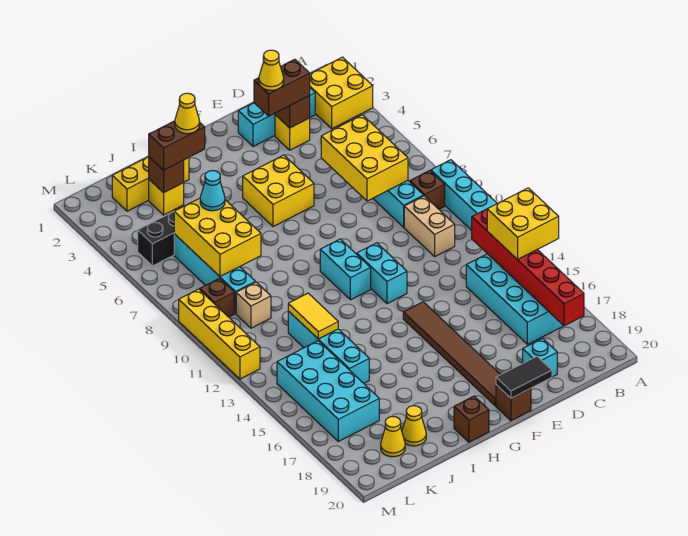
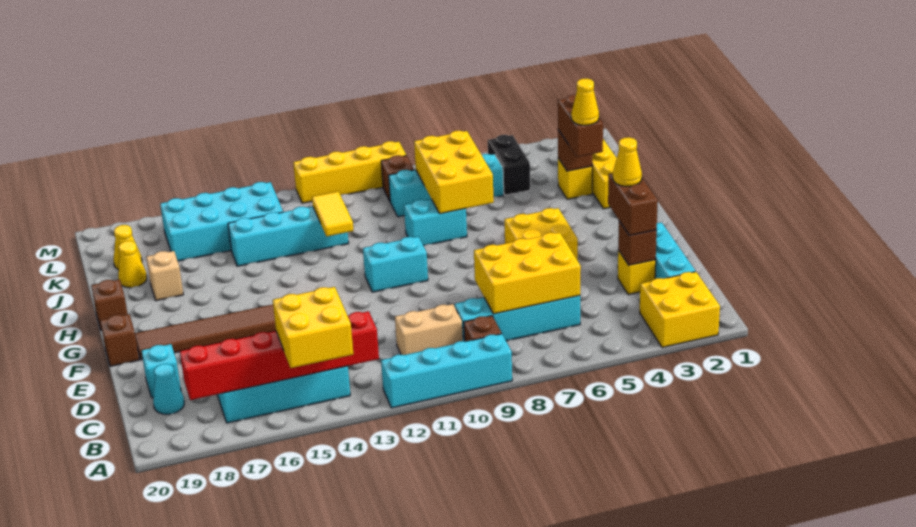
black tile E20:F20 level 2 -> none
cyan brick F11:F12 level 1 -> cyan brick I8:I9 level 1
yellow brick J6:K8 level 2 -> yellow brick I7:K8 level 2
cyan cone J6 level 3 -> cyan cone C19 level 1
yellow tile J12:J13 level 2 -> yellow tile I12:J12 level 2
tan brick K10 level 1 -> tan brick I18 level 1

